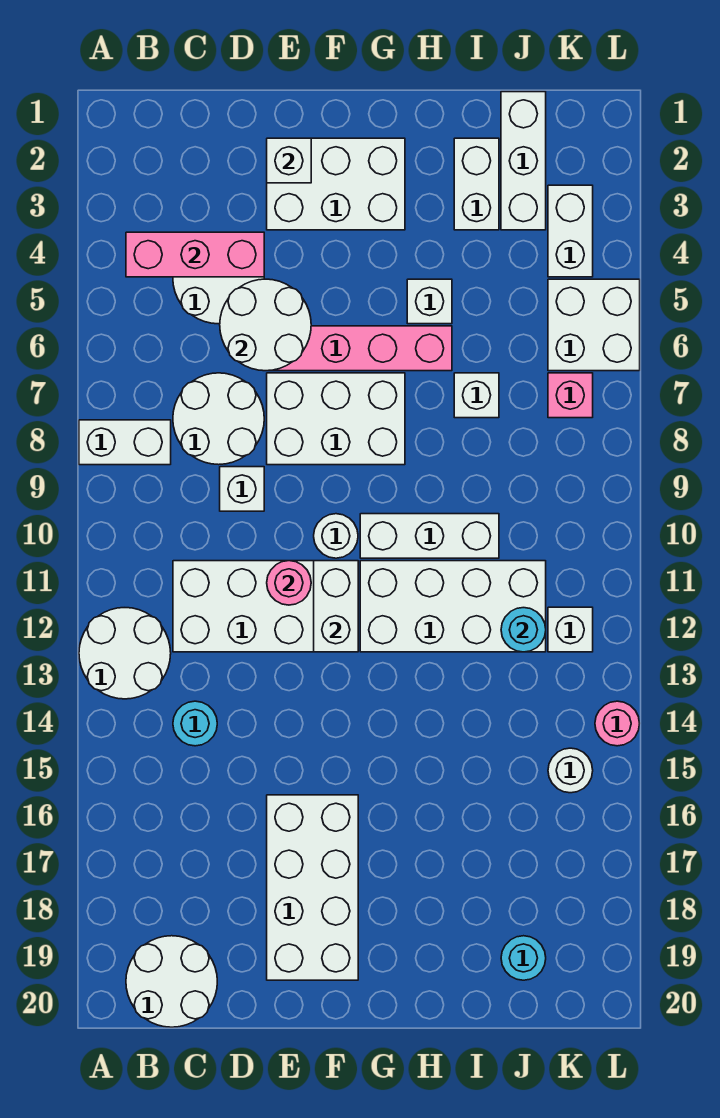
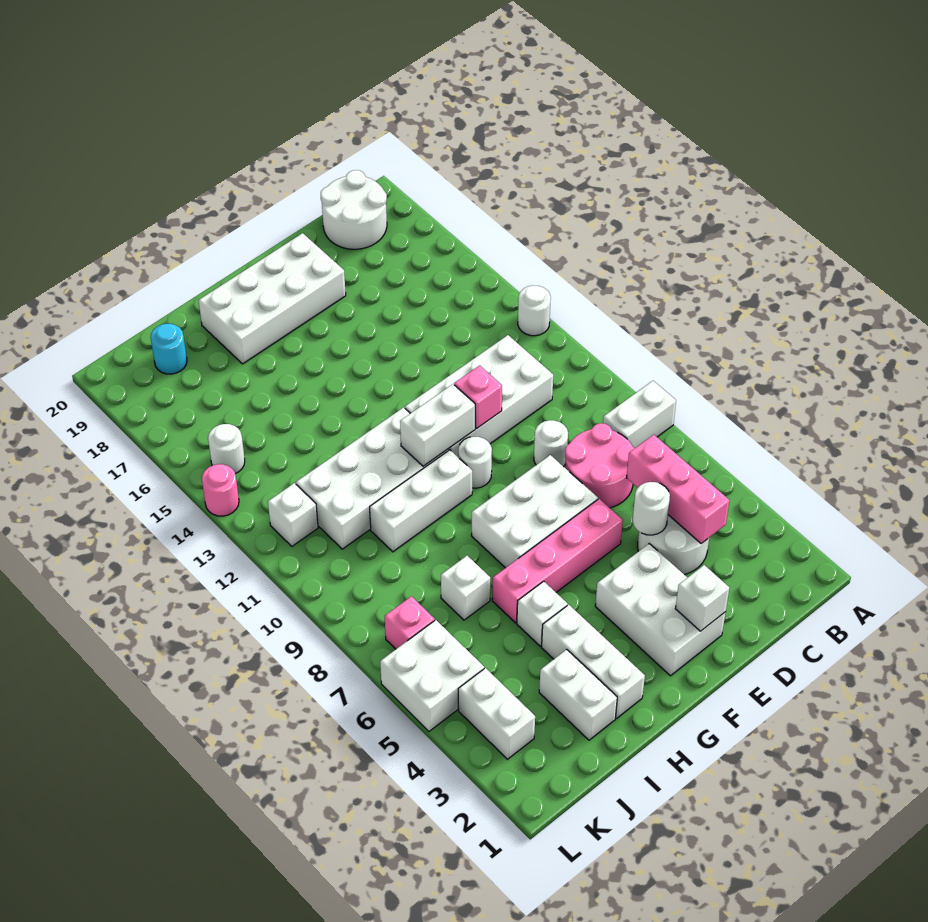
white round brick A12:B13 level 1 -> white round brick A13 level 1
pink brick B4:D4 level 2 -> pink brick C4:C6 level 2
white round brick C7:D8 level 1 -> pink round brick C7:D8 level 1
cyan round brick C14 level 1 -> none
white round brick D5:E6 level 2 -> white round brick D5 level 2
white brick D9 level 1 -> white round brick D9 level 1
white brick E2:G3 level 1 -> white brick E2:F4 level 1
pink round brick E11 level 2 -> pink brick E11 level 2
white brick E16:F19 level 1 -> white brick E18:H19 level 1
white brick F11:F12 level 2 -> white brick F11:G11 level 2
white brick J1:J3 level 1 -> white brick H2:H4 level 1
cyan round brick J12 level 2 -> none

